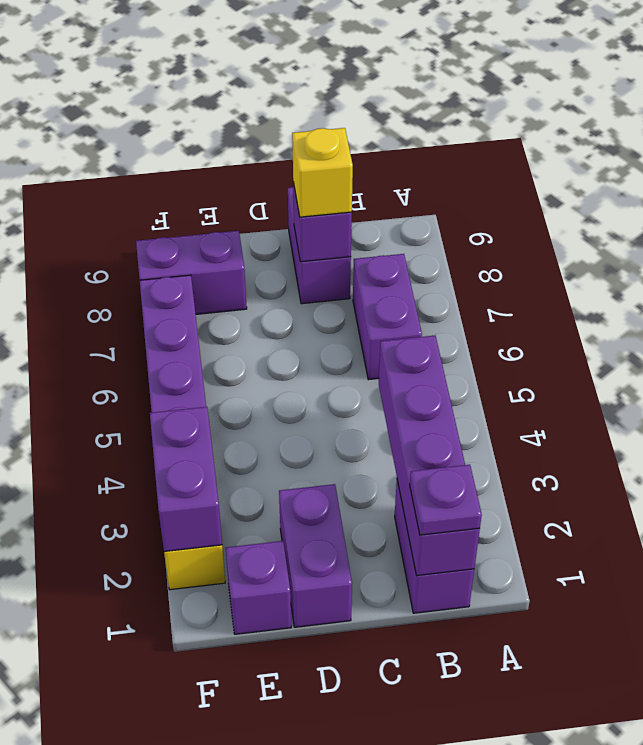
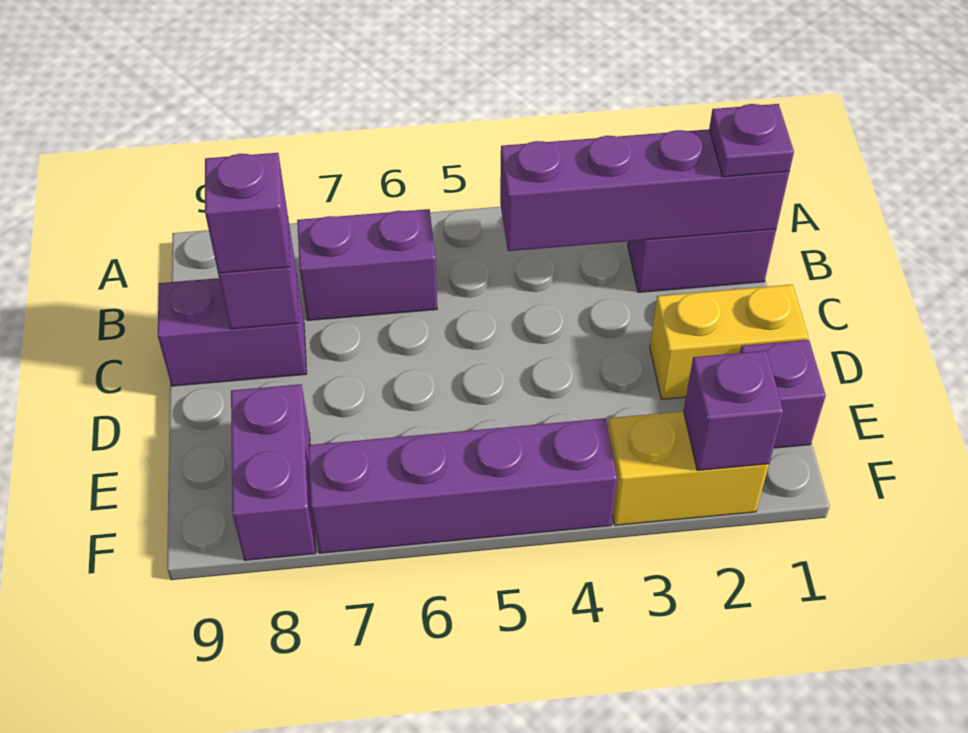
yellow brick C8 level 3 -> purple brick C8 level 3
purple brick D1:D2 level 1 -> yellow brick D1:D2 level 1
purple brick F2:F3 level 2 -> purple brick F2 level 2

